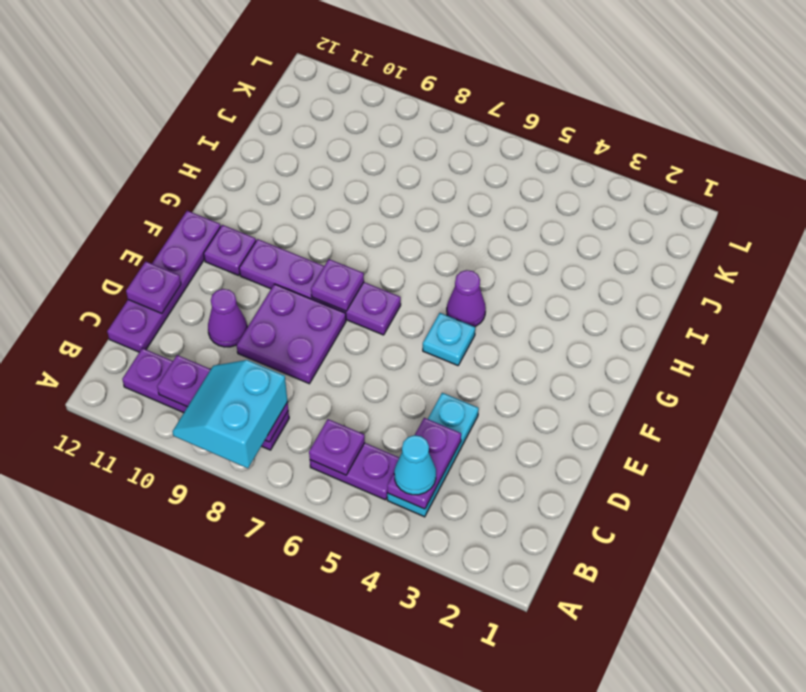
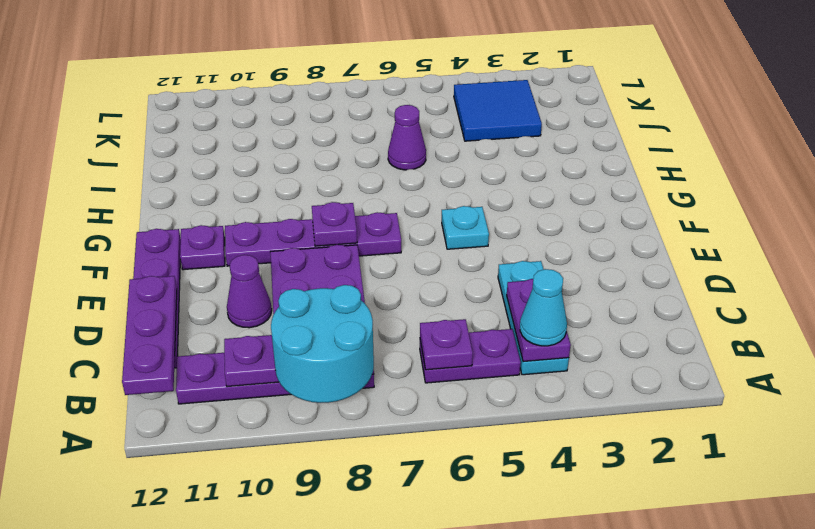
cyan slope A8:B9 level 3 top 8 -> cyan round brick A8:B9 level 3
purple plate D12 level 2 -> purple plate B12:D12 level 2
purple cone G5 level 1 -> purple cone I6 level 1
none -> blue tile J3:K4 level 1

